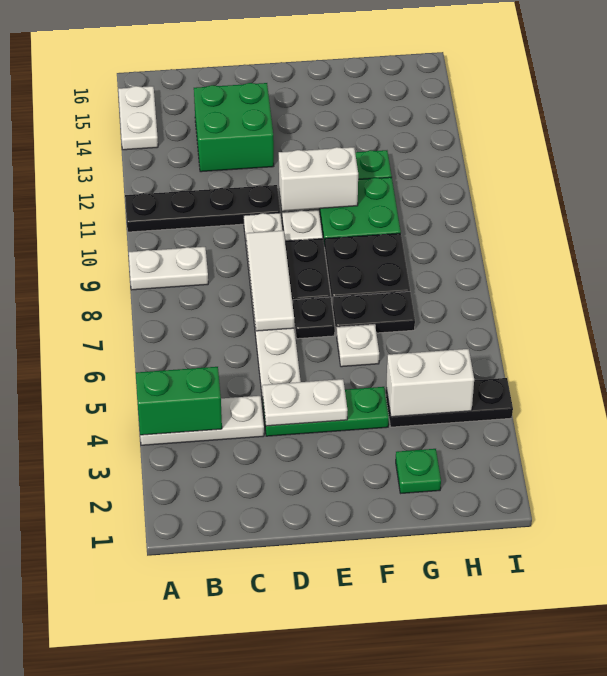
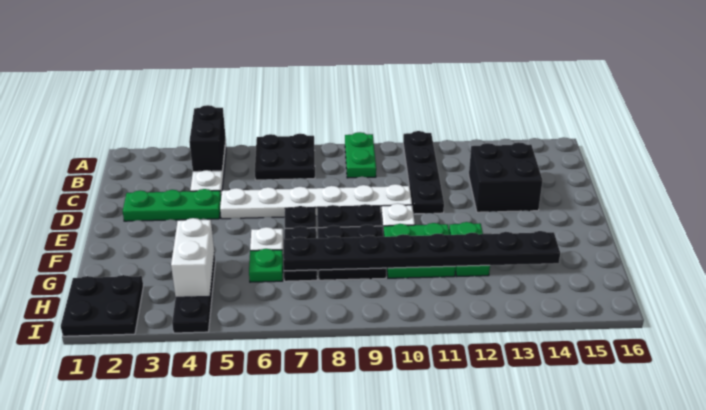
green brick A4:B4 level 2 -> black brick A4:B4 level 2
none -> black plate A6:B7 level 1
white plate A9:B9 level 1 -> green plate A9:B9 level 1
white plate A14:A15 level 1 -> none
green brick C13:D14 level 1 -> black brick C13:D14 level 1
green plate D4:F4 level 1 -> green plate D2:D4 level 1
white plate D4:E4 level 2 -> none
white tile D7:D9 level 2 -> none
white brick E11:F11 level 2 -> none
green plate G2 level 1 -> green plate G6 level 1
none -> black plate G7:G14 level 2
none -> black plate H1:I2 level 1

